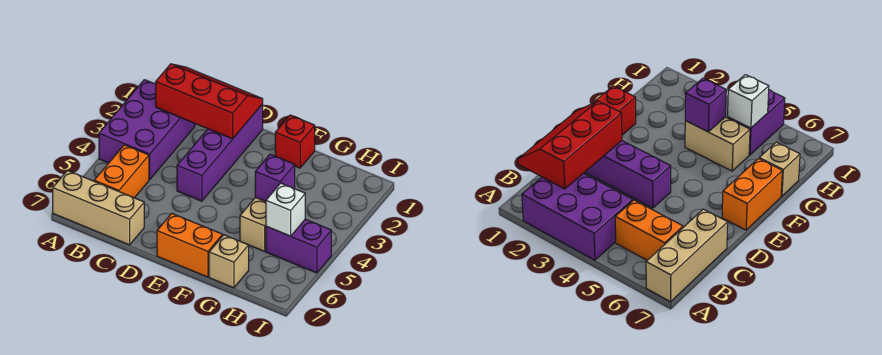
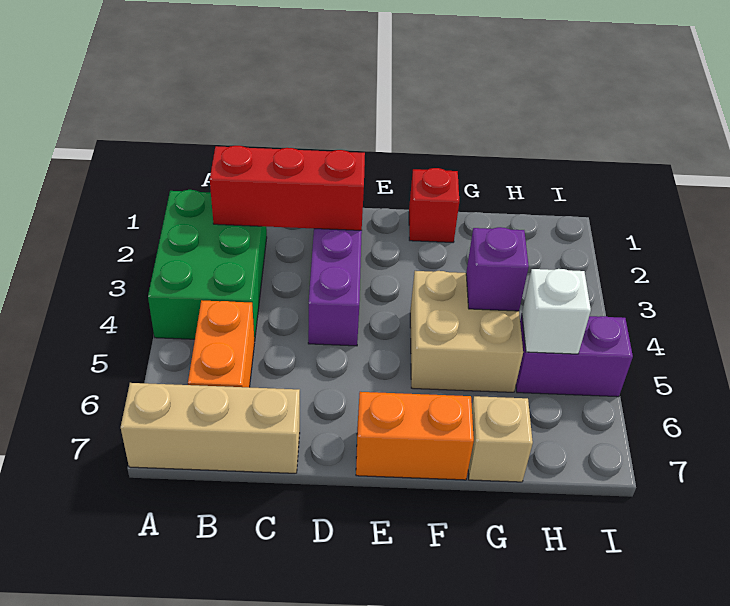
purple brick A2:B4 level 1 -> green brick A2:B4 level 1
tan brick G4:G5 level 1 -> tan brick F4:G5 level 1

